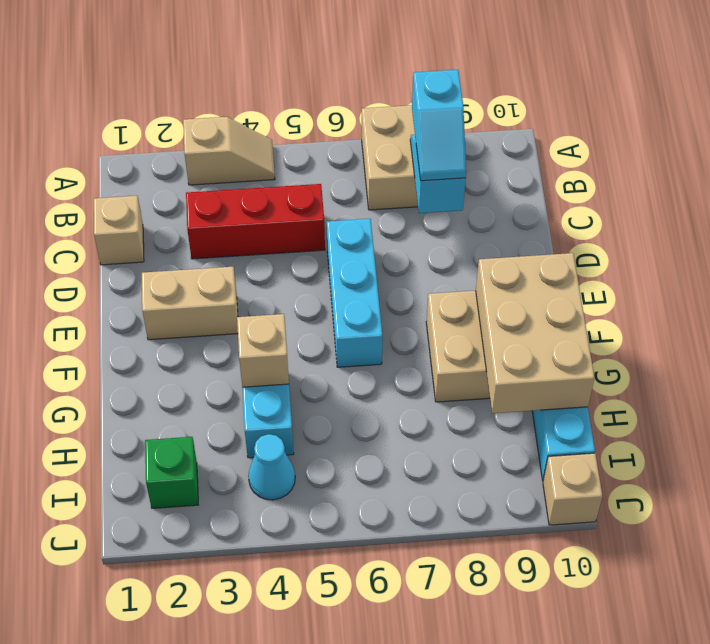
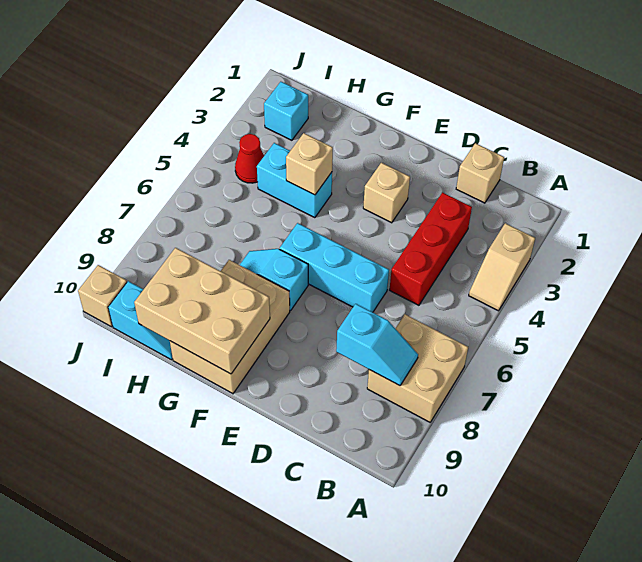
cyan slope B8:C8 level 3 top B -> cyan slope F7:G7 level 1 top F
tan brick E2:E3 level 1 -> tan brick E3 level 1
green brick I2 level 1 -> cyan brick I2 level 1
cyan cone I4 level 1 -> red cone I4 level 1

